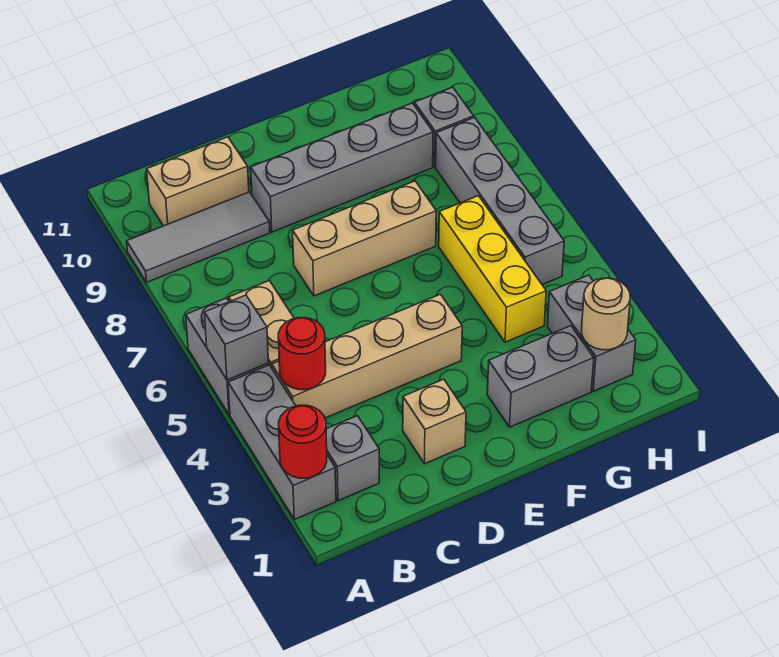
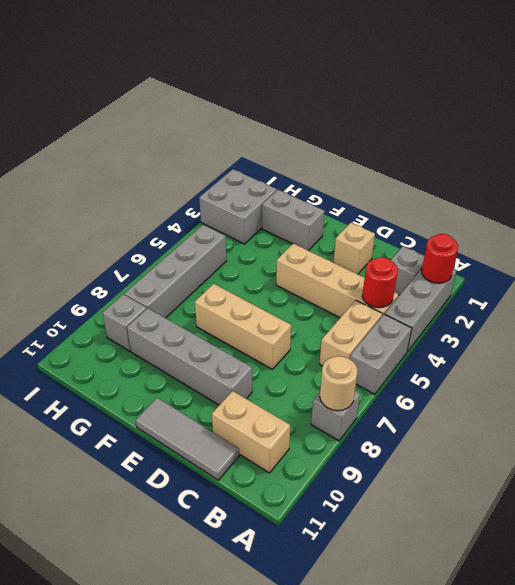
grey brick A5 level 2 -> grey brick A8 level 1
grey tile A9:C9 level 1 -> grey tile C11:E11 level 1
yellow brick G4:G6 level 1 -> none
grey brick H2:H3 level 1 -> grey brick H2:I3 level 1
tan round brick H2 level 2 -> tan round brick A8 level 2

